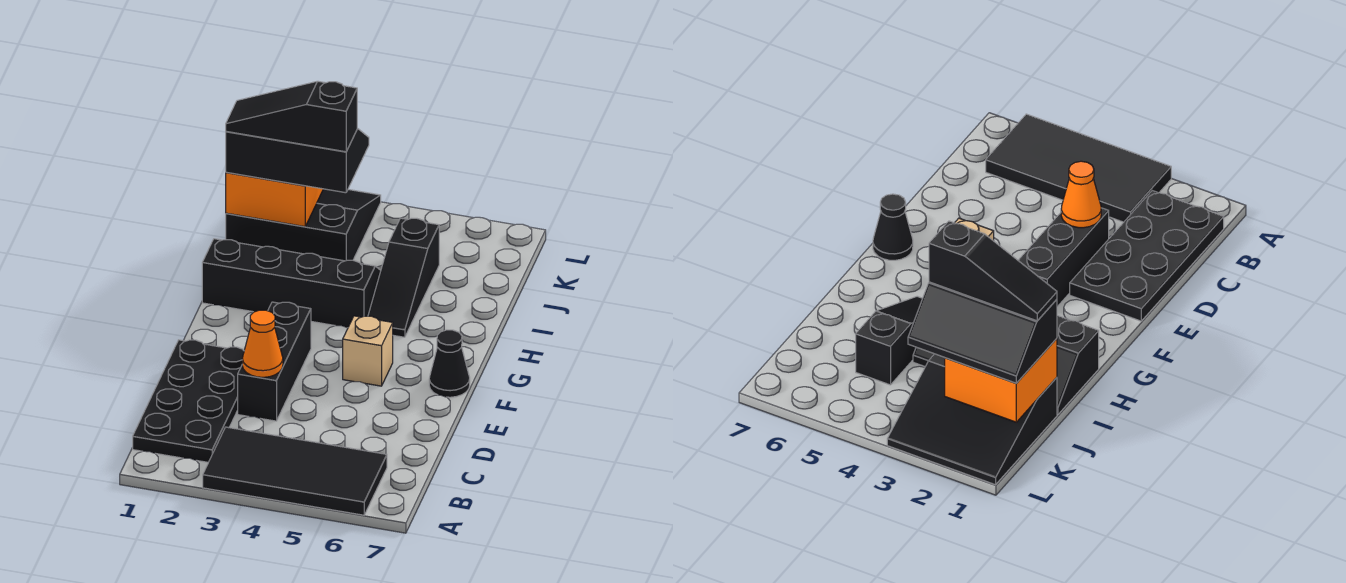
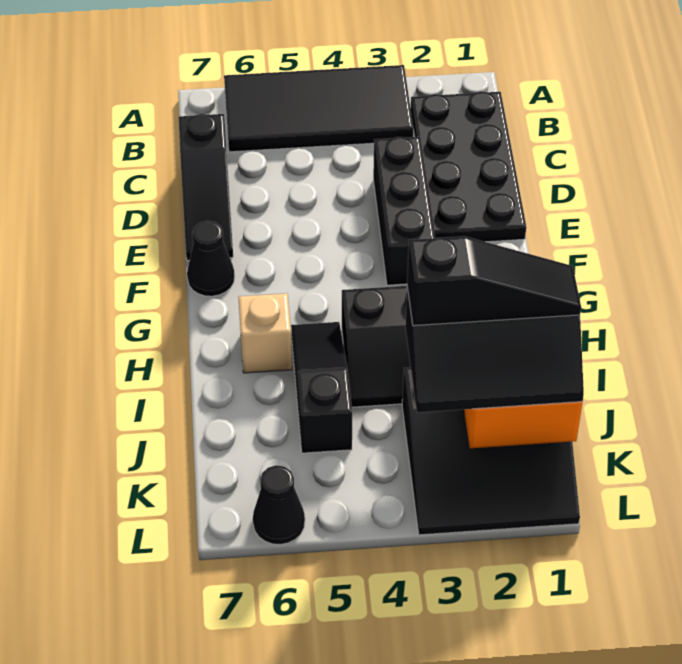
none -> black slope C7:E7 level 1 top C
orange cone D3 level 2 -> none
tan brick F5 level 1 -> tan brick H6 level 1
none -> black cone L6 level 1

